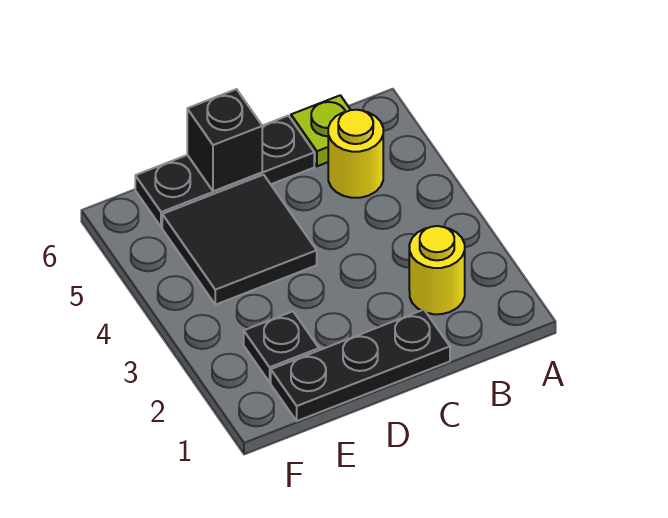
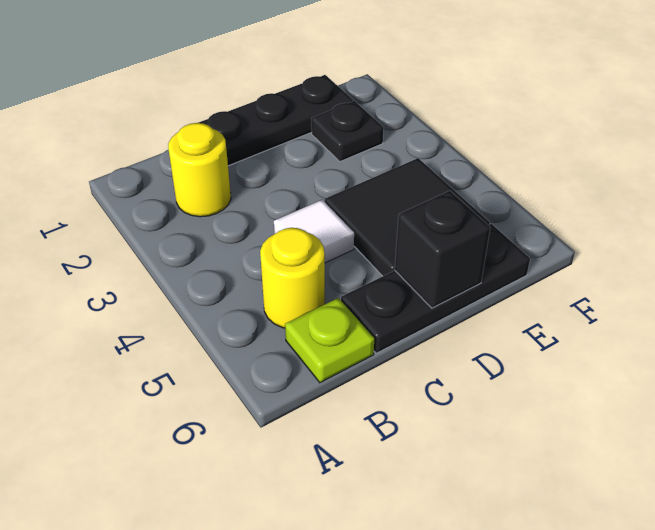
none -> white tile C4 level 1

